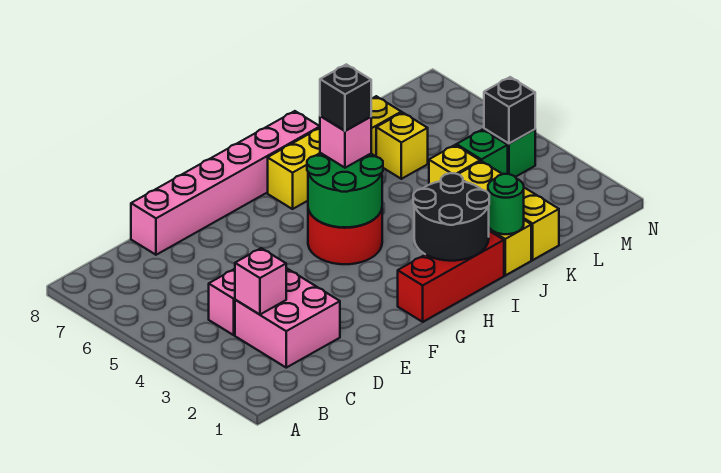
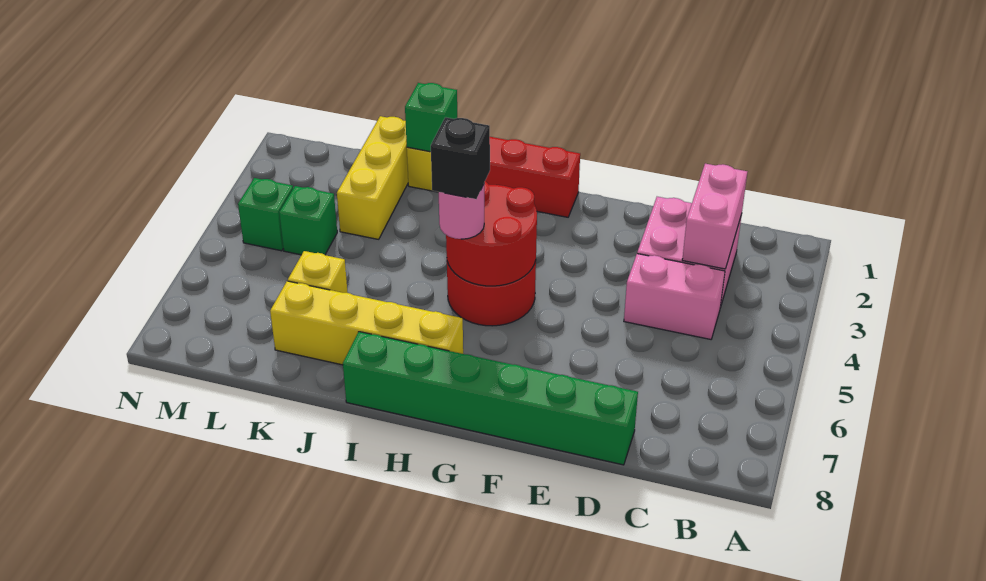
pink brick C3 level 2 -> pink brick C2:C3 level 2
pink brick D8:I8 level 1 -> green brick D8:I8 level 1
green round brick G4:H5 level 2 -> red round brick G4:H5 level 2
black round brick H1:I2 level 2 -> none
pink brick H5 level 3 -> pink round brick H5 level 3
green round brick J1 level 2 -> green brick J1 level 2
yellow brick K4 level 1 -> none
black brick M4 level 2 -> none

